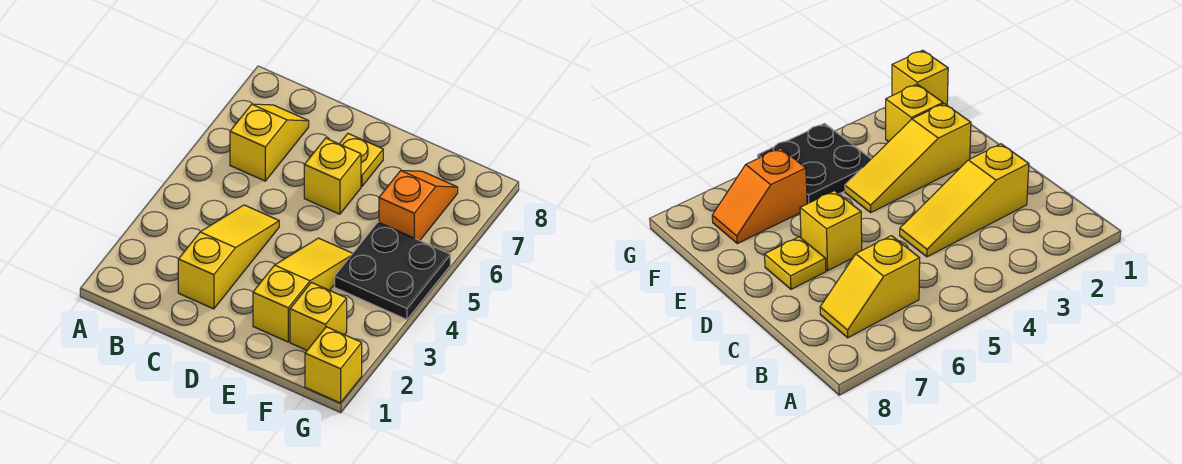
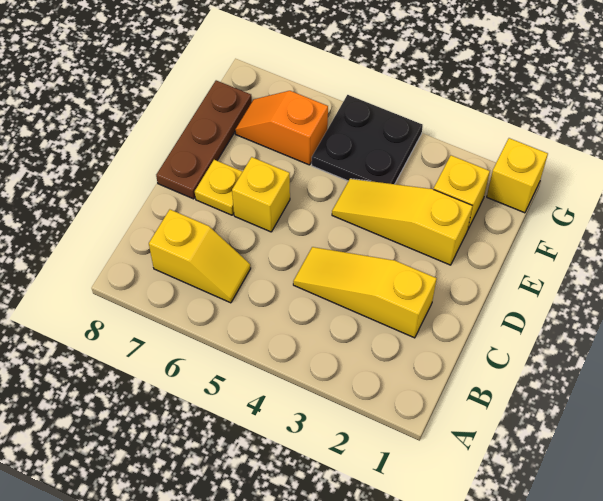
yellow slope B6:B7 level 1 top 6 -> yellow slope B6:B7 level 1 top 7
none -> brown plate D8:F8 level 1

